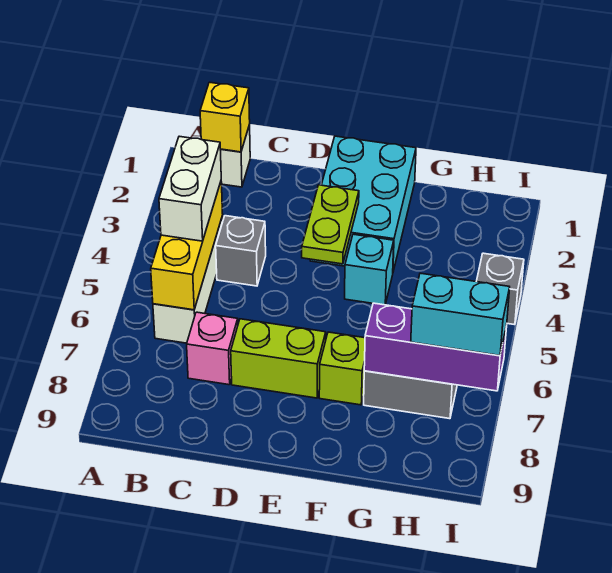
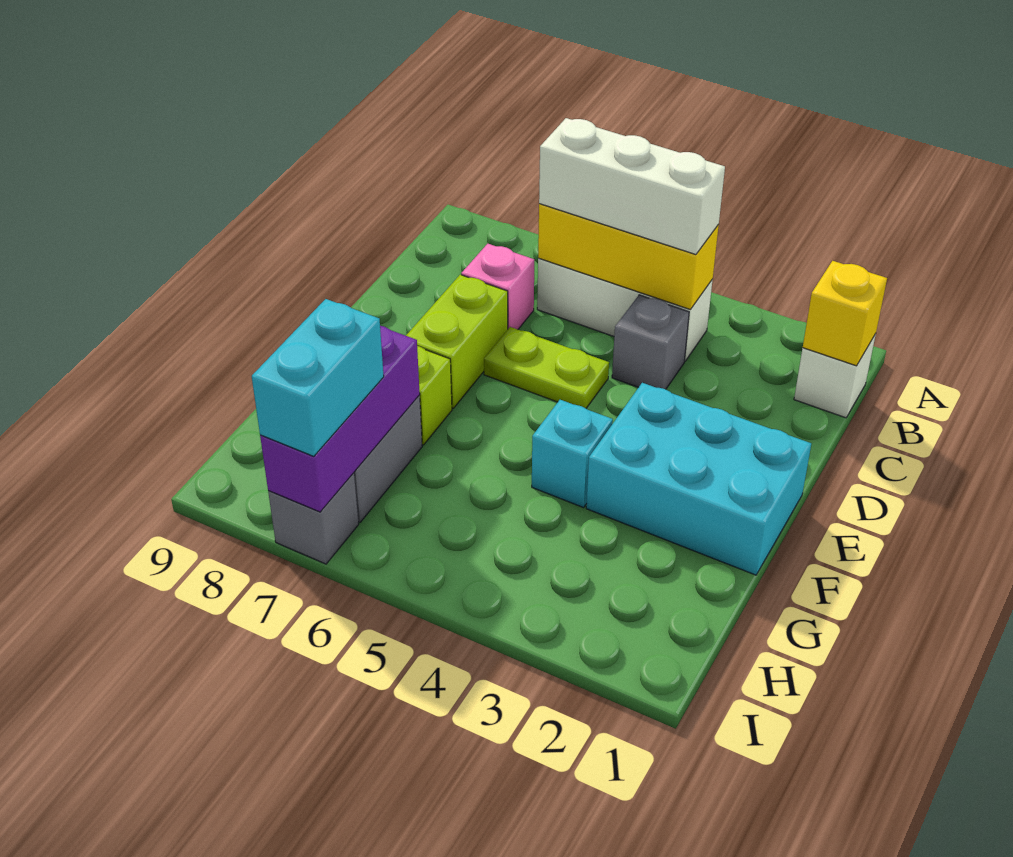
white brick B4:B5 level 3 -> white brick B4:B6 level 3
lime plate E3:E4 level 2 -> lime plate D5:D6 level 1
grey brick I4 level 1 -> grey brick I7 level 1

